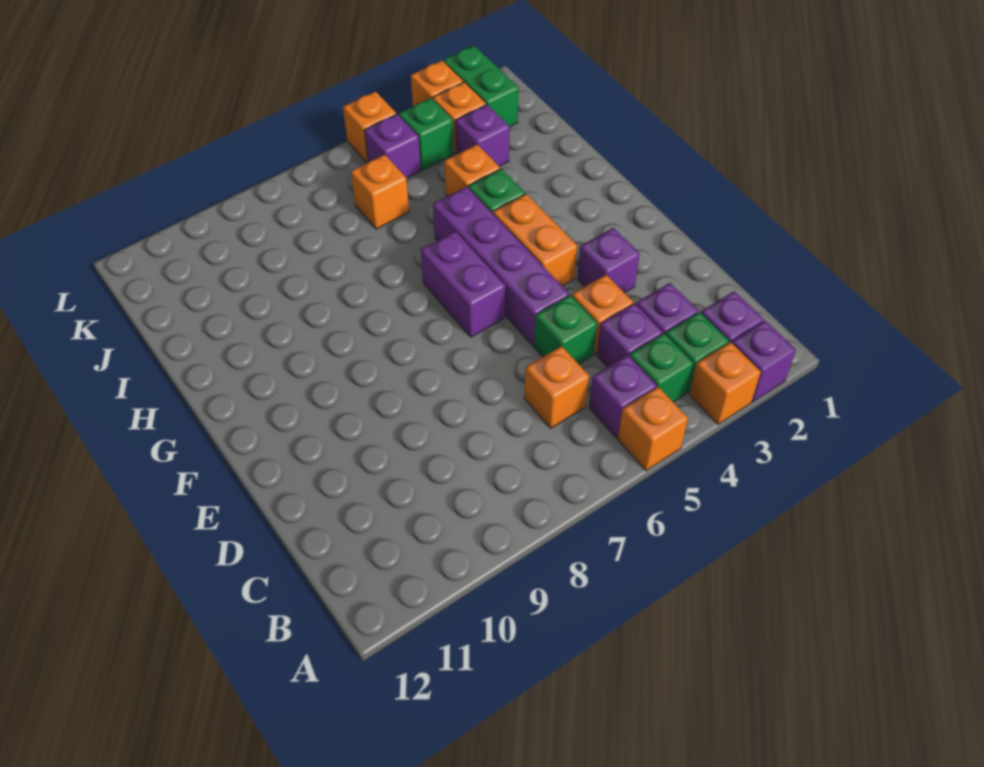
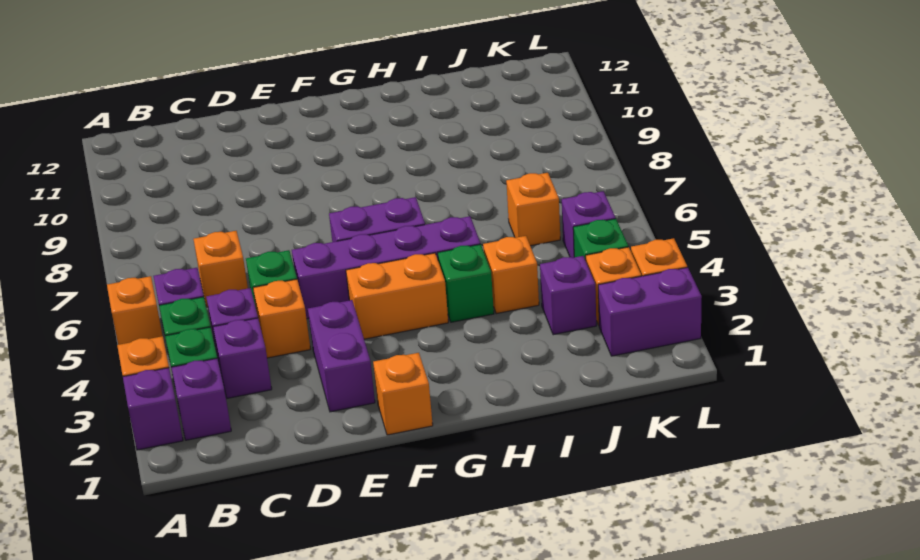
purple brick E3 level 1 -> purple brick E2:E3 level 1
green brick K2:L2 level 1 -> purple brick K2:L2 level 1
orange brick L5 level 1 -> orange brick F1 level 1

